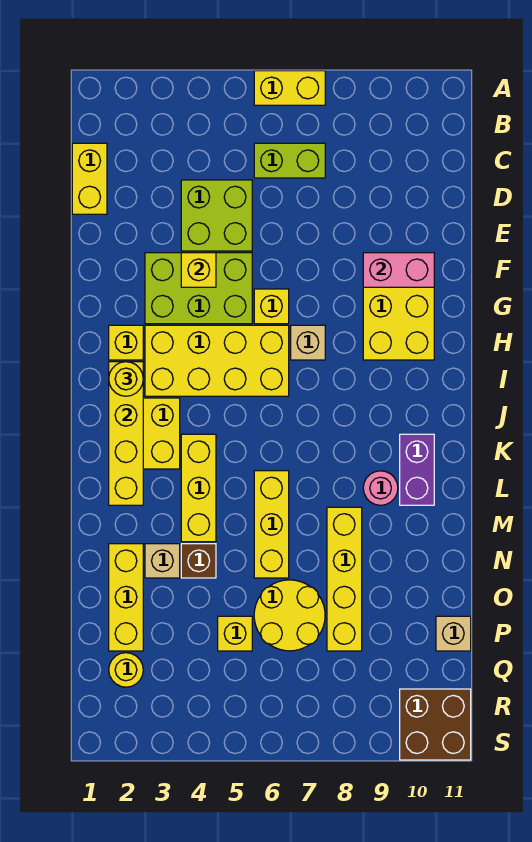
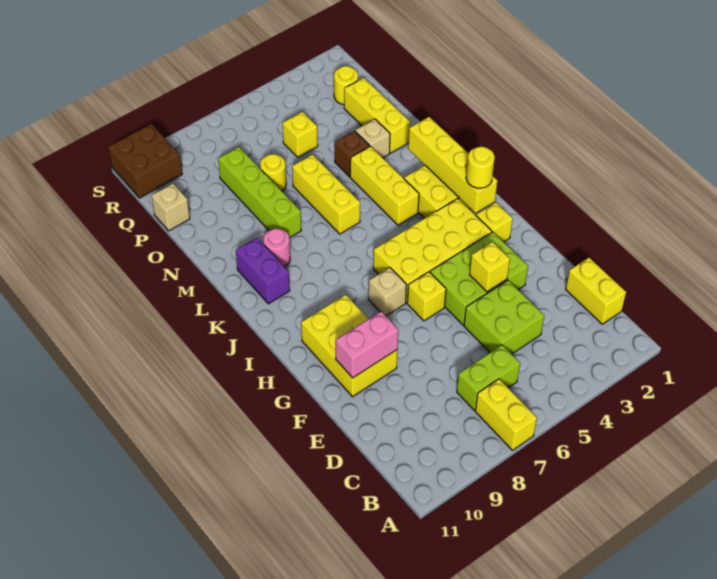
yellow brick A6:A7 level 1 -> yellow brick A7:B7 level 1
yellow brick M8:P8 level 1 -> lime brick M8:P8 level 1
yellow round brick O6:P7 level 1 -> yellow round brick O7 level 1

